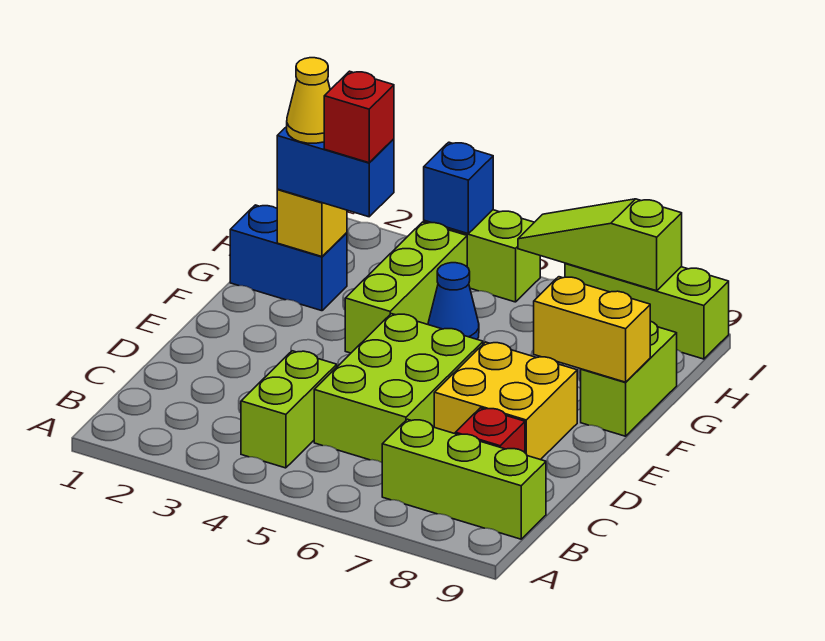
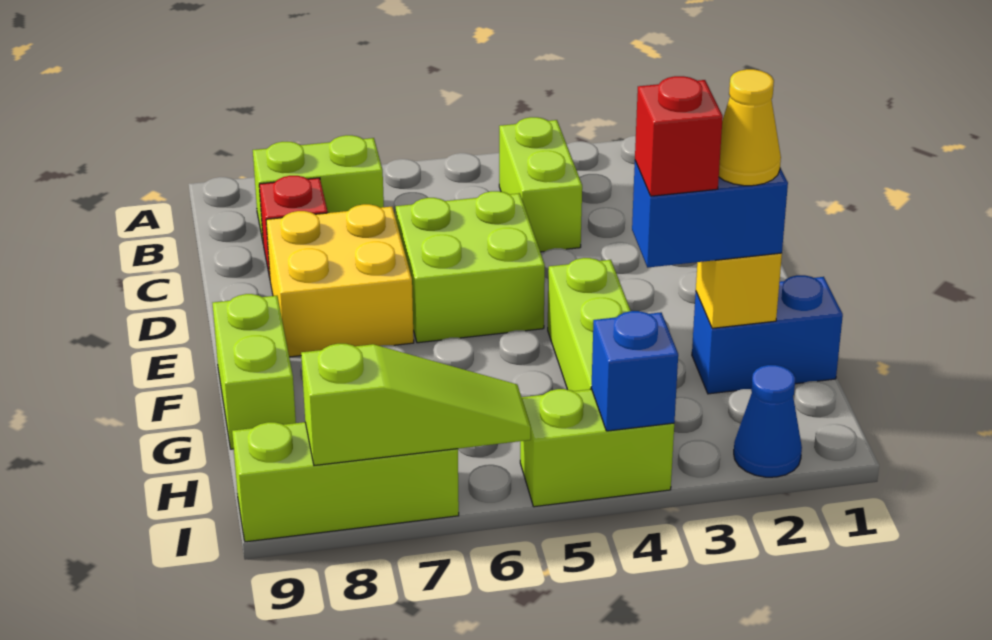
lime brick B7:B9 level 1 -> lime brick B7:B8 level 1
lime brick C5:E6 level 1 -> lime brick D5:E6 level 1
yellow brick F8:F9 level 2 -> none
blue cone G5 level 1 -> blue cone I2 level 1

